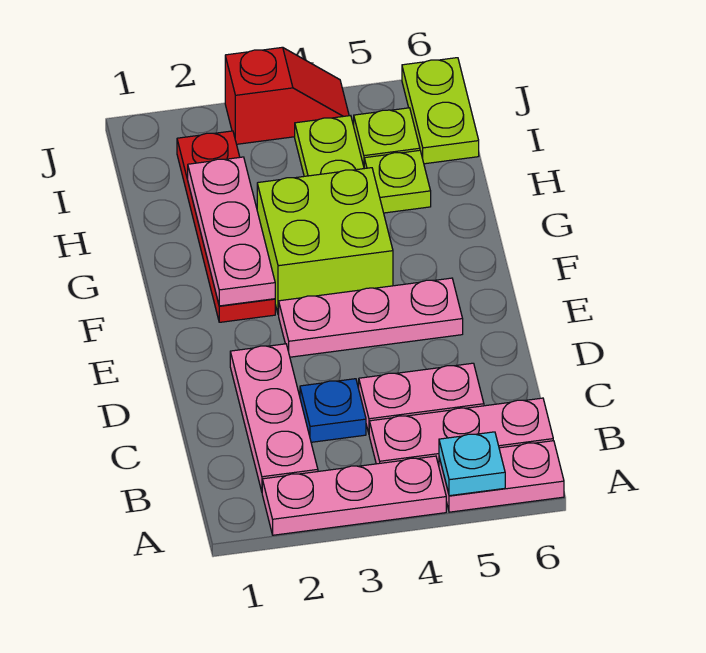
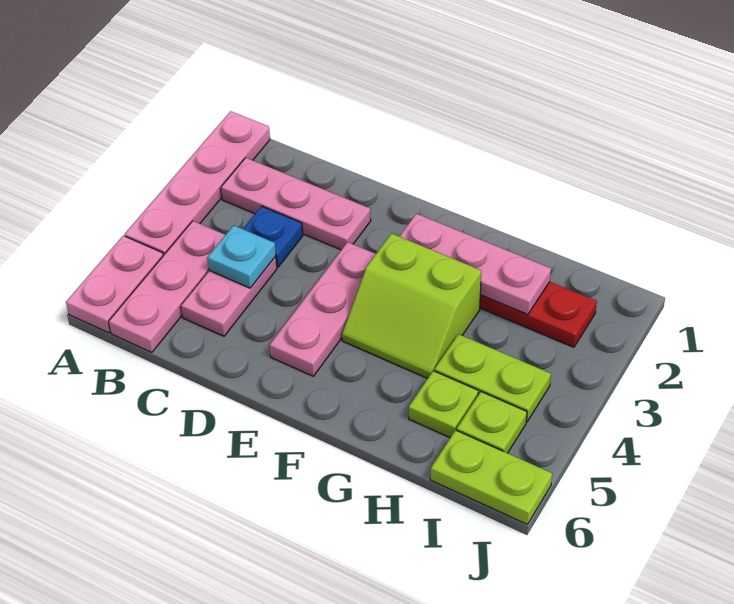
pink plate A2:A4 level 1 -> pink plate A1:A4 level 1
cyan plate A5 level 2 -> cyan plate C4 level 2
lime brick F3:G4 level 1 -> lime slope F3:G4 level 1 top 3
red slope J3:J4 level 1 top 3 -> none

